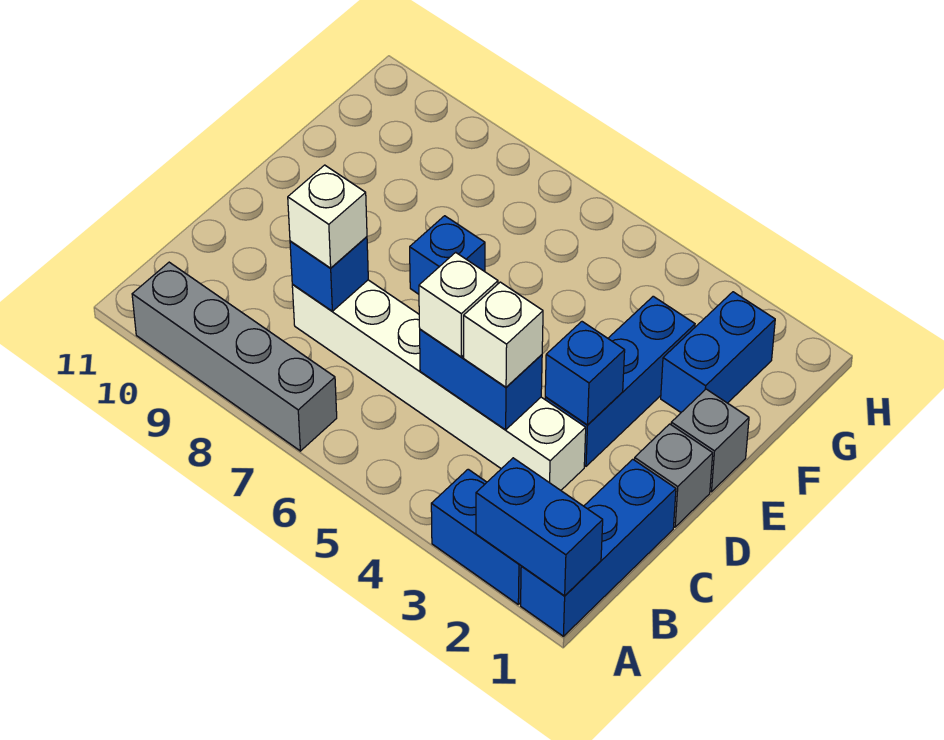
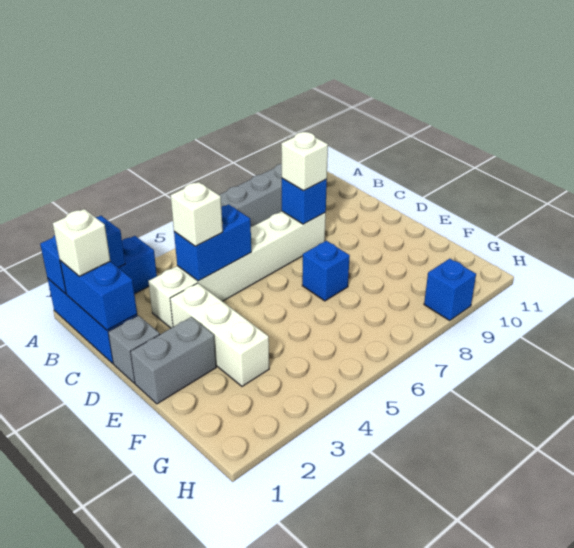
white brick C5 level 3 -> white brick B1 level 3
blue brick D3:F3 level 1 -> white brick D3:F3 level 1
blue brick D3 level 2 -> blue brick H9 level 1
grey brick E1 level 1 -> grey brick E1:E2 level 1
blue brick F2:G2 level 1 -> blue brick B1:C1 level 2

